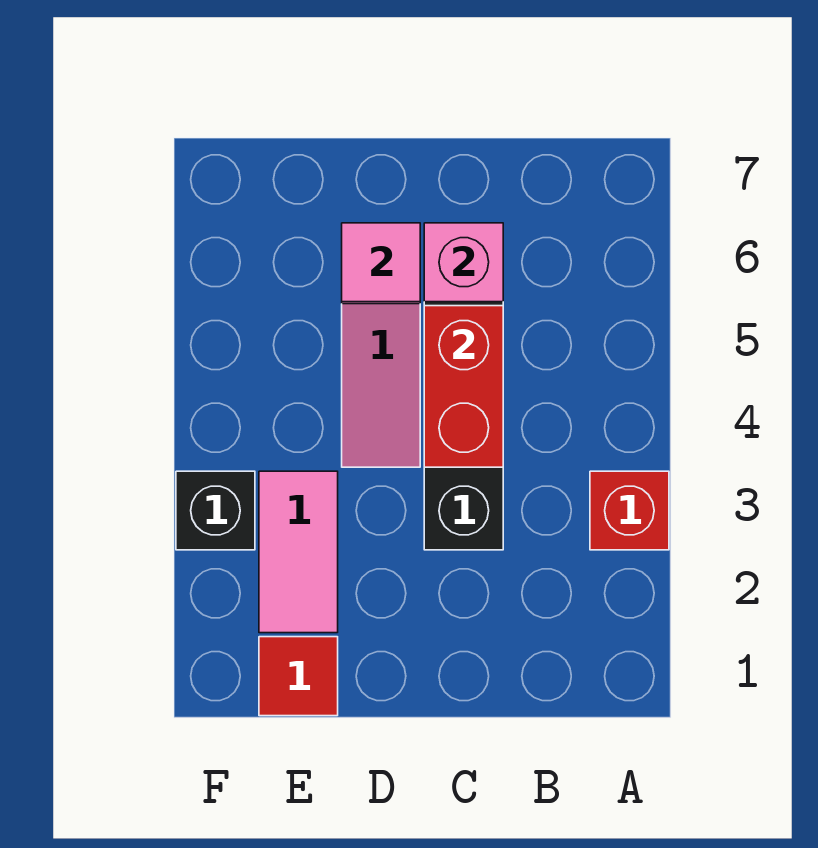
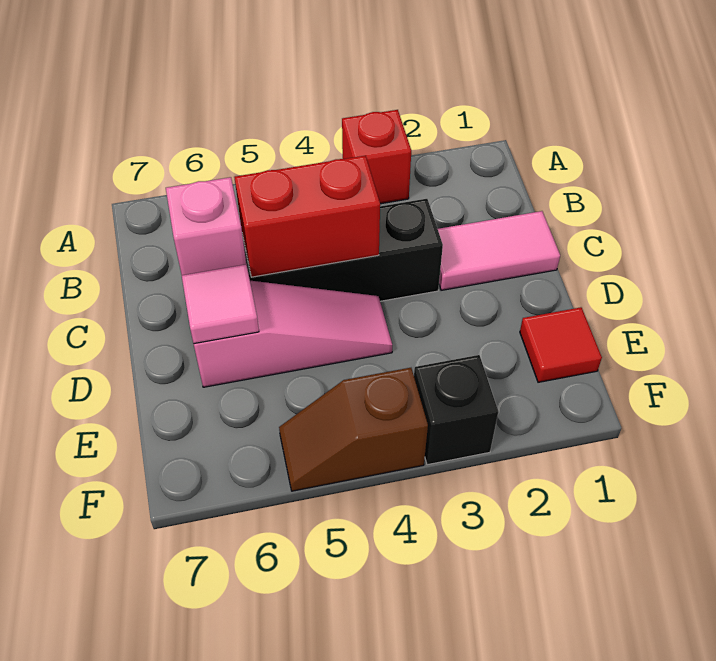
pink tile E2:E3 level 1 -> pink tile C1:C2 level 1
none -> brown slope F4:F5 level 1 top 4

